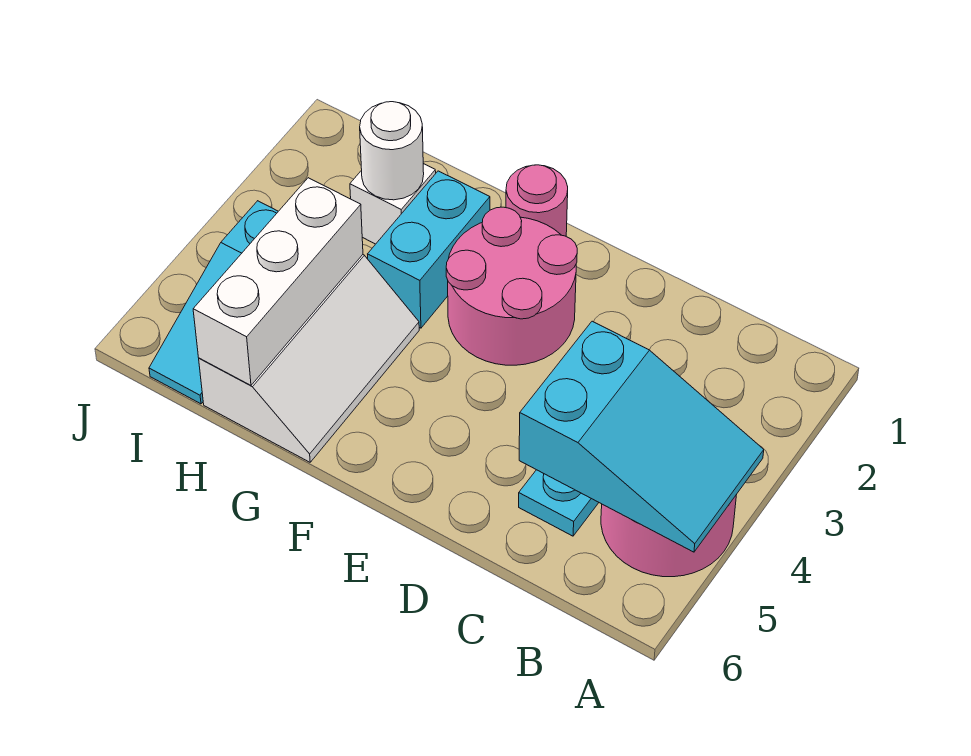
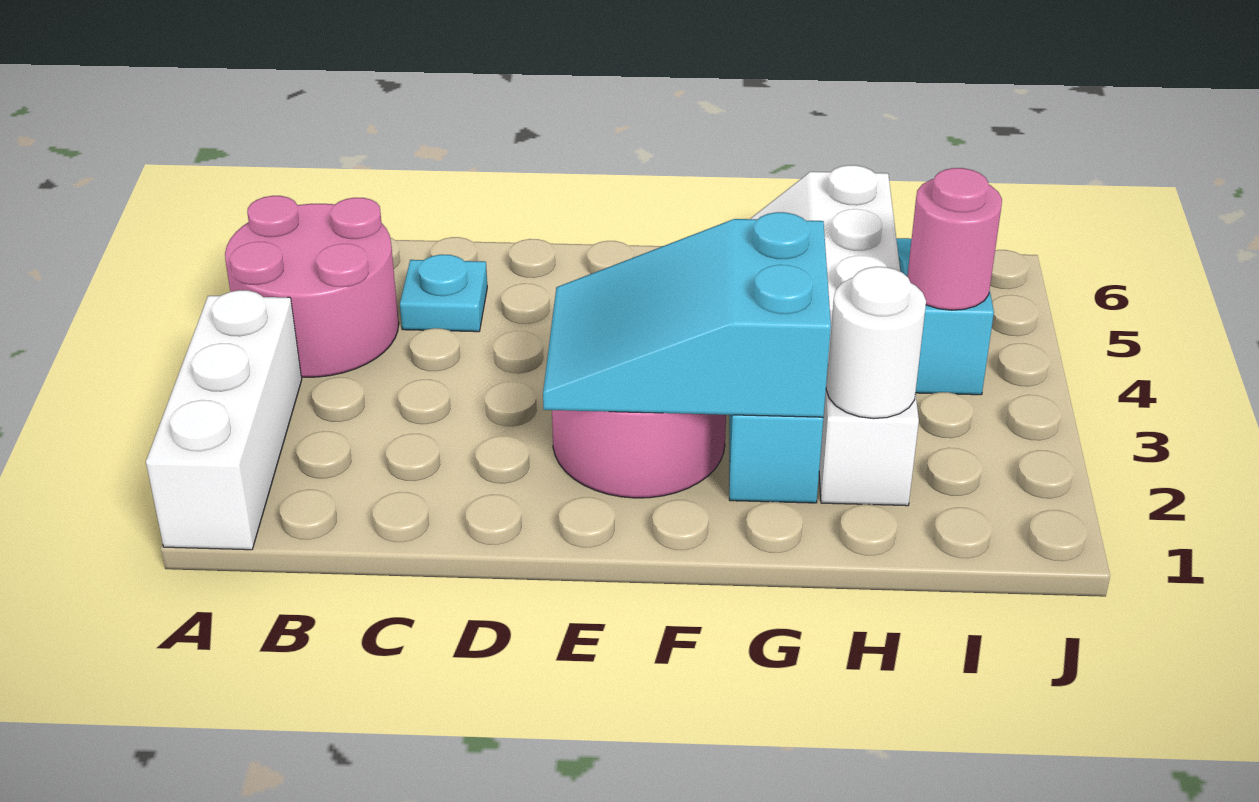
cyan slope A4:C5 level 2 top C -> cyan slope E2:G3 level 2 top G
pink round brick F1 level 1 -> pink round brick I4 level 2
white brick H4:H6 level 2 -> white brick A1:A3 level 1

